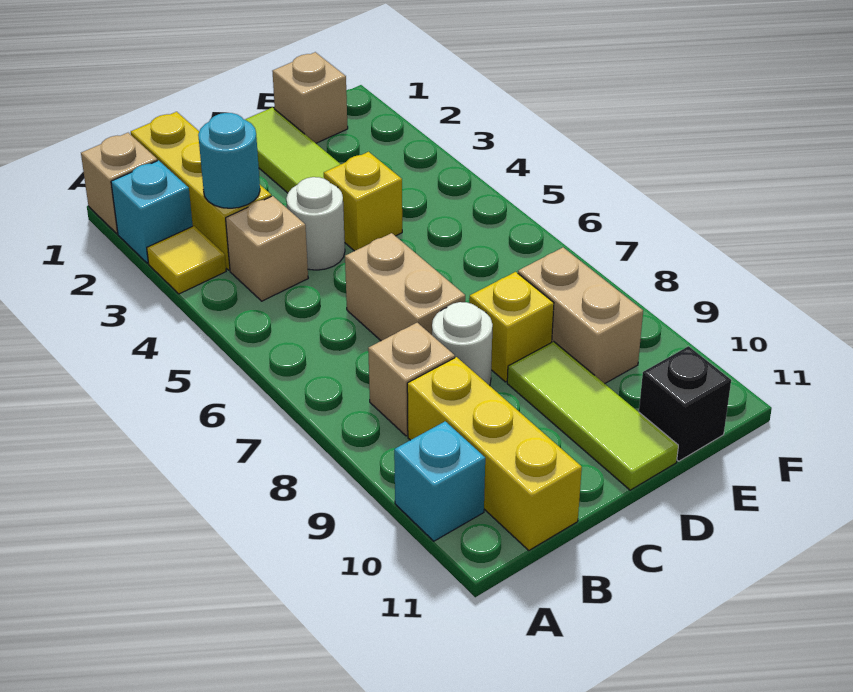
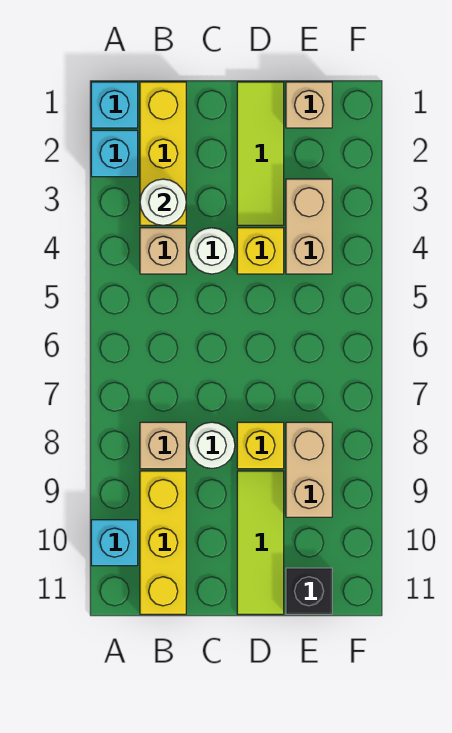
tan brick A1 level 1 -> cyan brick A1 level 1
yellow tile A3 level 1 -> none
cyan round brick B3 level 2 -> white round brick B3 level 2
tan brick C6:C7 level 1 -> tan brick E3:E4 level 1

